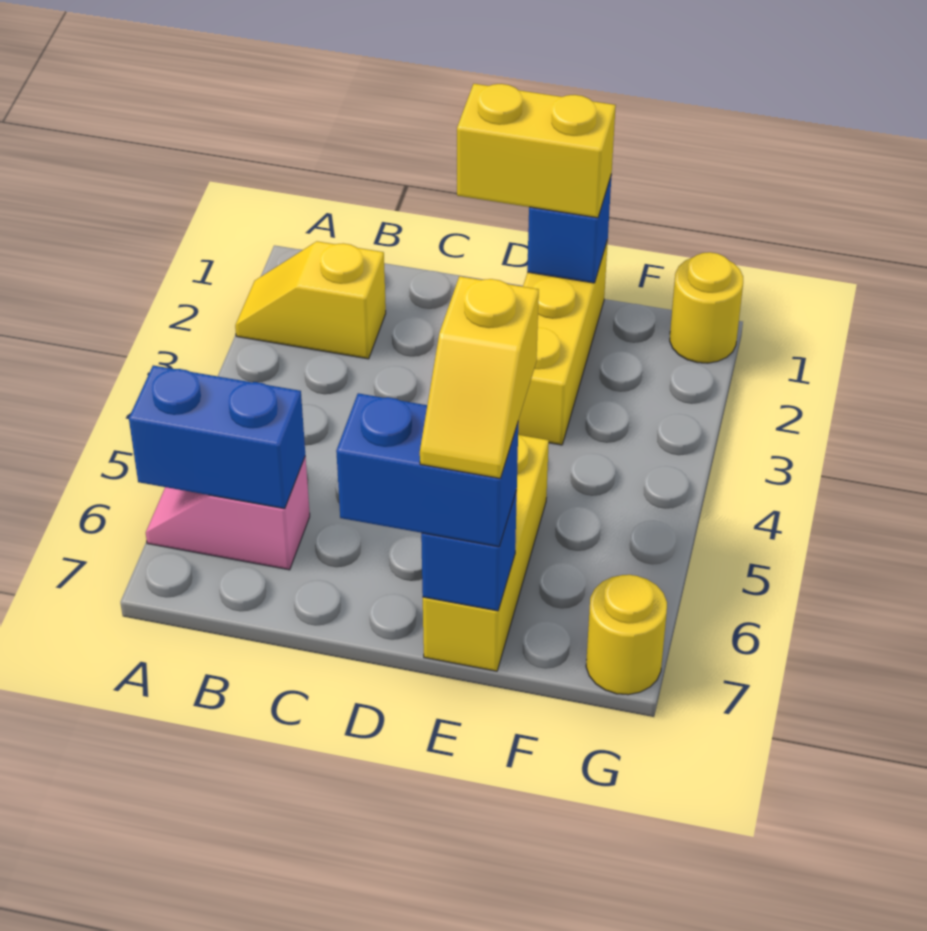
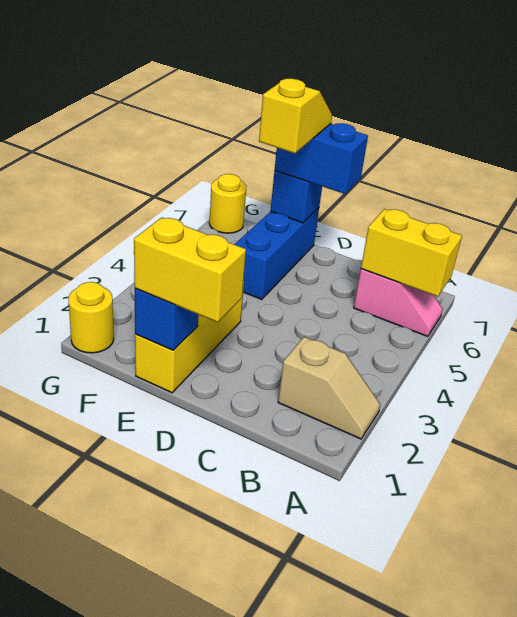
yellow slope A2:B2 level 1 top B -> tan slope A2:B2 level 1 top B
blue brick A6:B6 level 2 -> yellow brick A6:B6 level 2
yellow brick E5:E7 level 1 -> blue brick E5:E7 level 1

